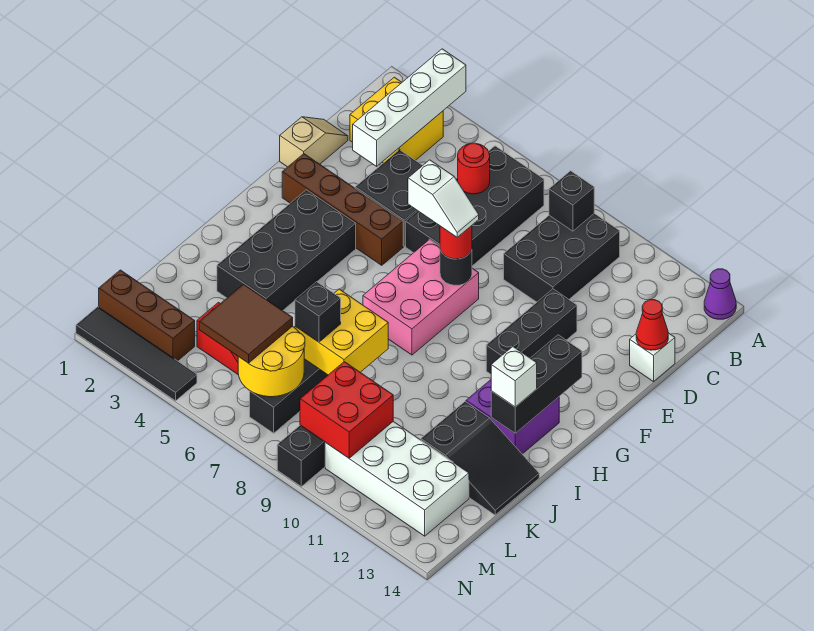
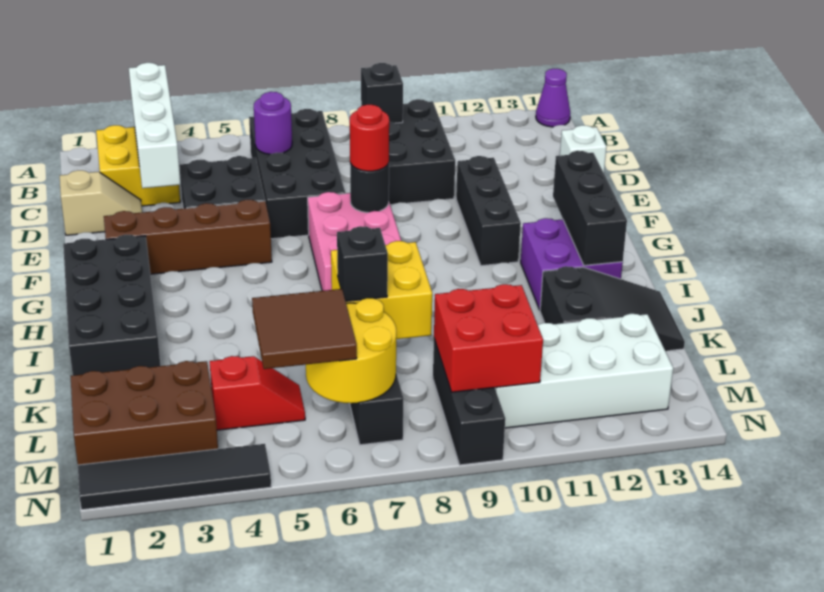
red round brick C6 level 2 -> purple round brick C6 level 2
tan slope D1:E1 level 1 top E -> tan slope D1:D2 level 1 top 1
red cone D14 level 2 -> none
white slope F7:F8 level 4 top 7 -> none
black brick G3:J4 level 1 -> black brick G1:J2 level 1
white brick I13 level 3 -> none
brown brick M1:M3 level 1 -> brown brick L1:M3 level 1

